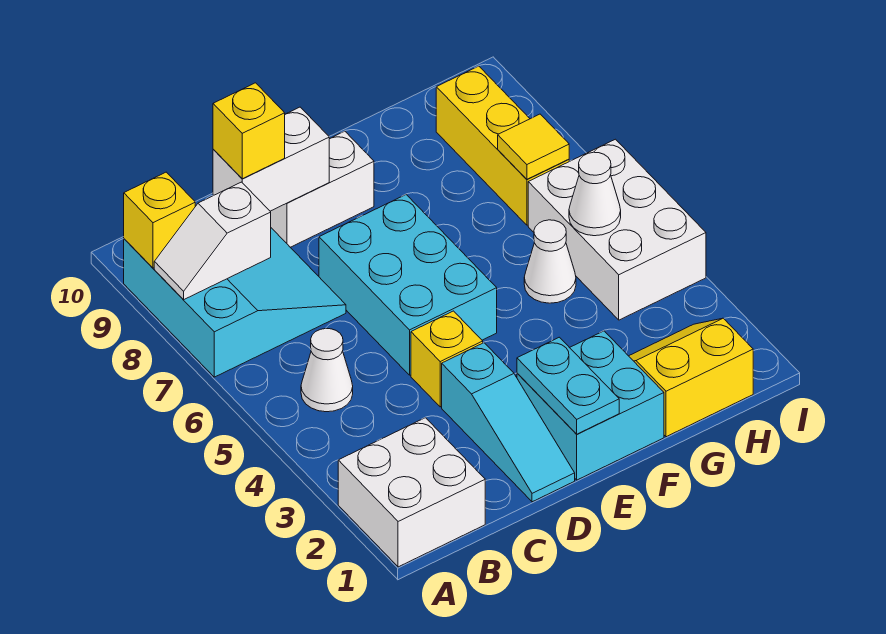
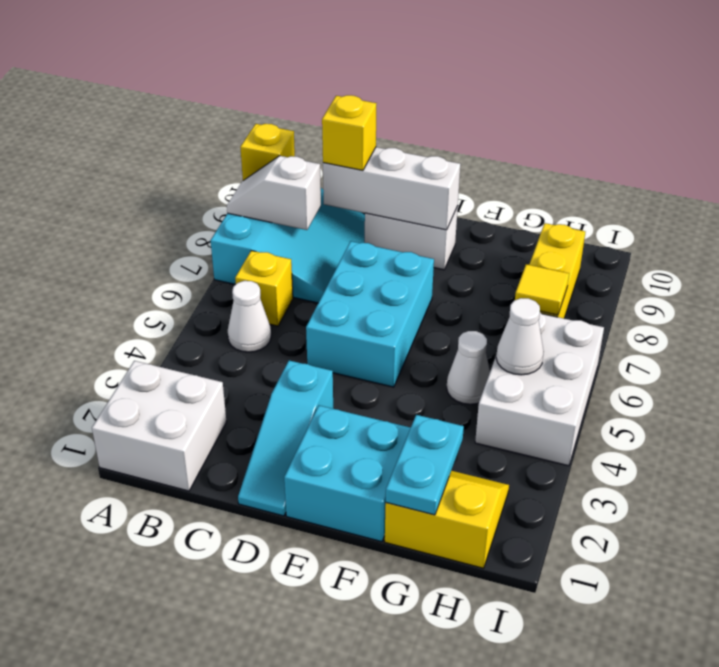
white brick C9:D9 level 2 -> white brick C9:E9 level 2
yellow brick D4 level 1 -> yellow brick B6 level 1
cyan plate E1:E2 level 2 -> cyan plate G1:G2 level 2

